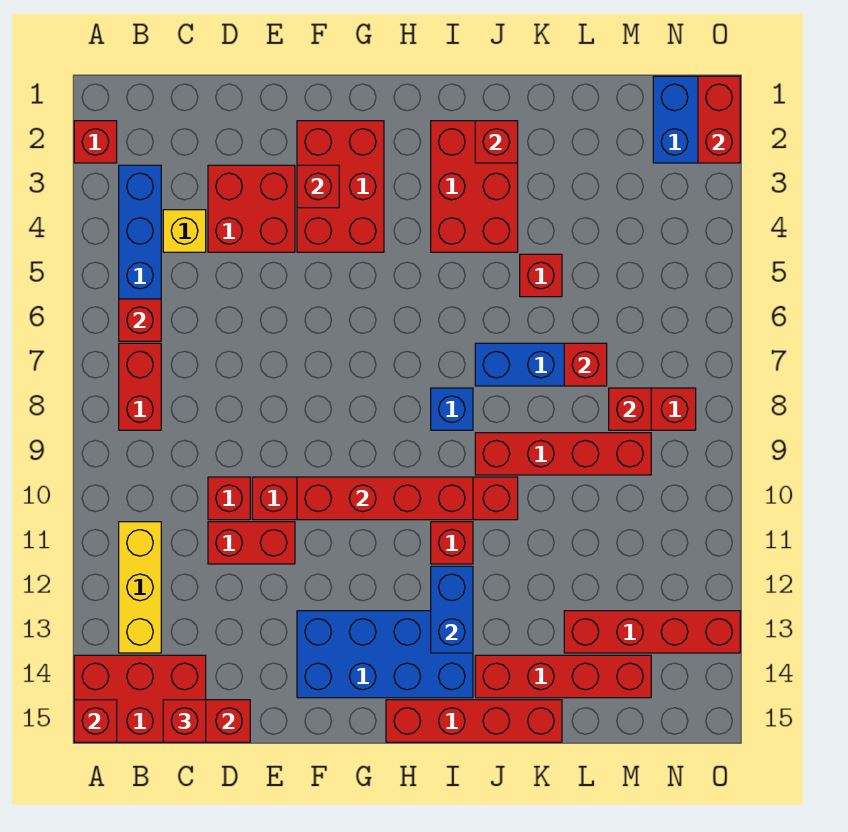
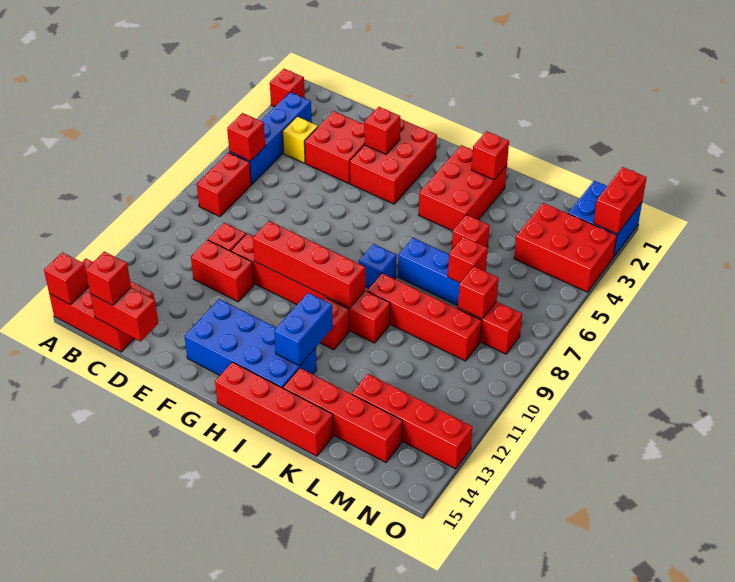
yellow brick B11:B13 level 1 -> none
none -> red brick M3:O4 level 1

